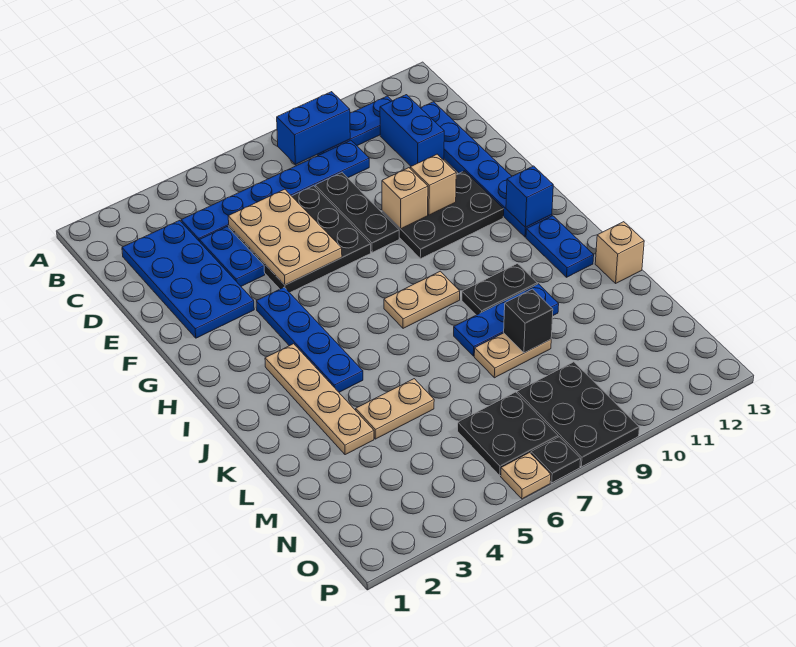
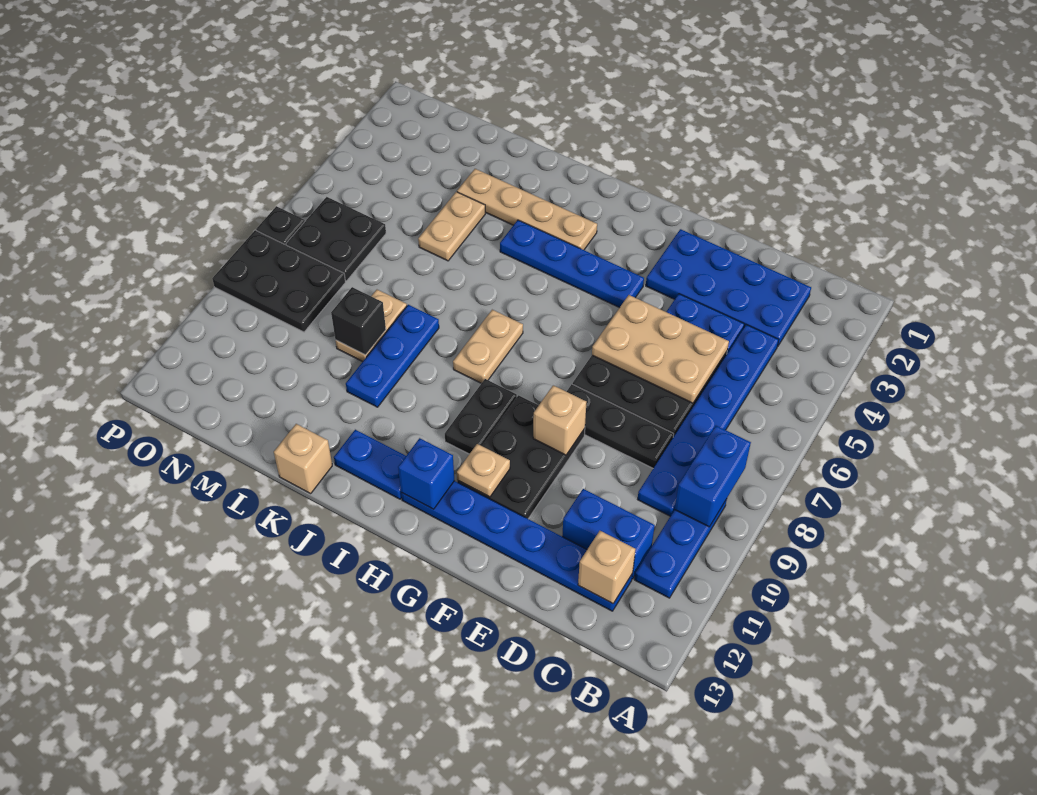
tan brick F10 level 2 -> tan brick C12 level 2
black plate J9:J10 level 1 -> black plate H9:H10 level 1
tan plate P6 level 1 -> tan plate G11 level 2

